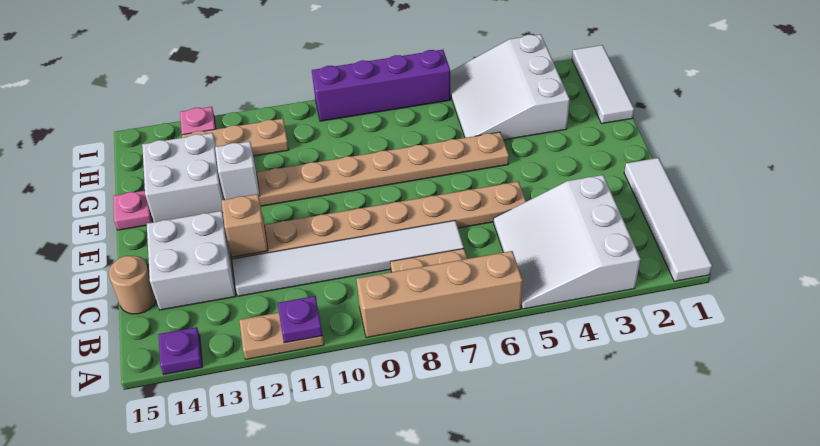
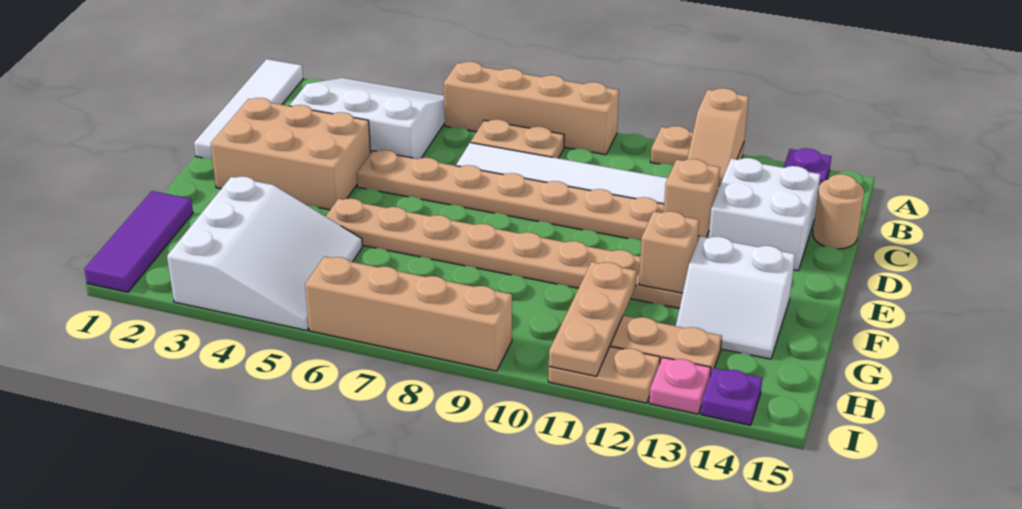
white slope A3:C5 level 1 top 3 -> white slope A3:C5 level 1 top C
purple plate A11 level 2 -> purple plate I14 level 1
none -> tan slope A12:B12 level 2 top A
none -> tan brick D2:E4 level 1
white brick F12 level 2 -> tan brick F12 level 2
white brick F13:G14 level 1 -> white slope F13:G14 level 1 top F
pink plate F15 level 1 -> none
white tile G1:I1 level 1 -> purple tile G1:I1 level 1
none -> tan plate G11:I11 level 2
purple brick I6:I9 level 1 -> tan brick I6:I9 level 1
none -> tan plate I11:I12 level 1

